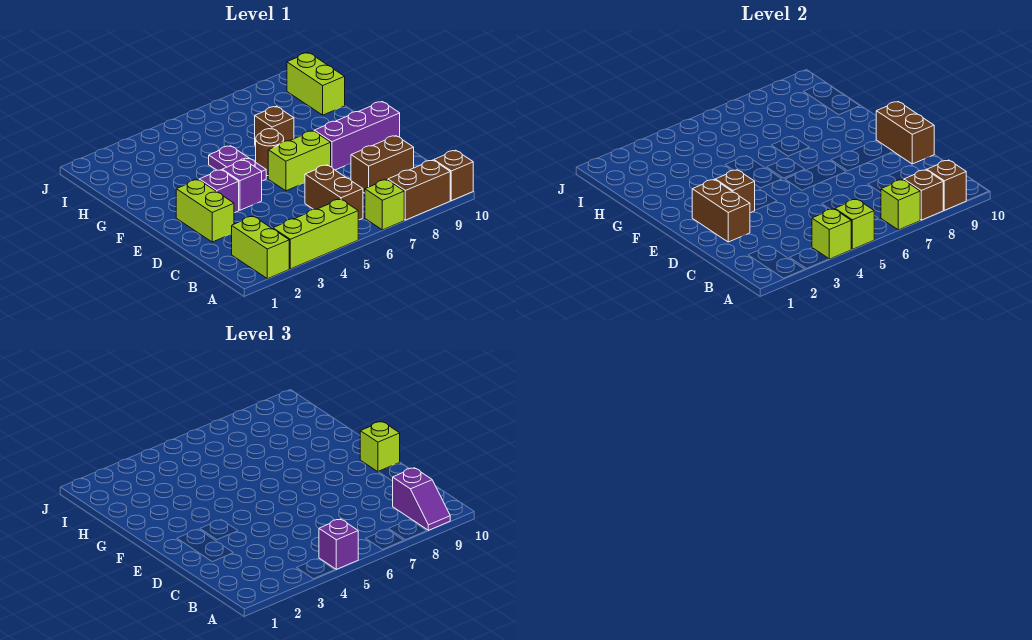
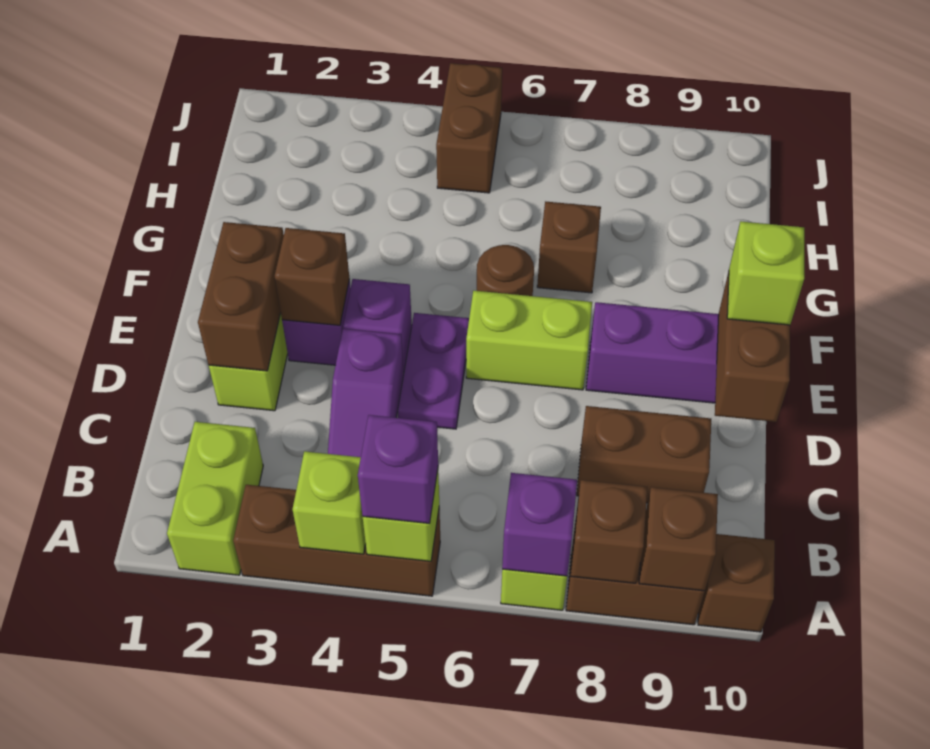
lime brick A3:A5 level 1 -> brown brick A3:A5 level 1
lime brick A7 level 2 -> purple brick A7 level 2
purple slope A9:B9 level 3 top B -> purple slope C4:D4 level 1 top D
brown brick B6:C6 level 1 -> brown brick I5:J5 level 1
purple plate F5:G5 level 1 -> purple plate D5:E5 level 1
lime brick H10:I10 level 1 -> none

